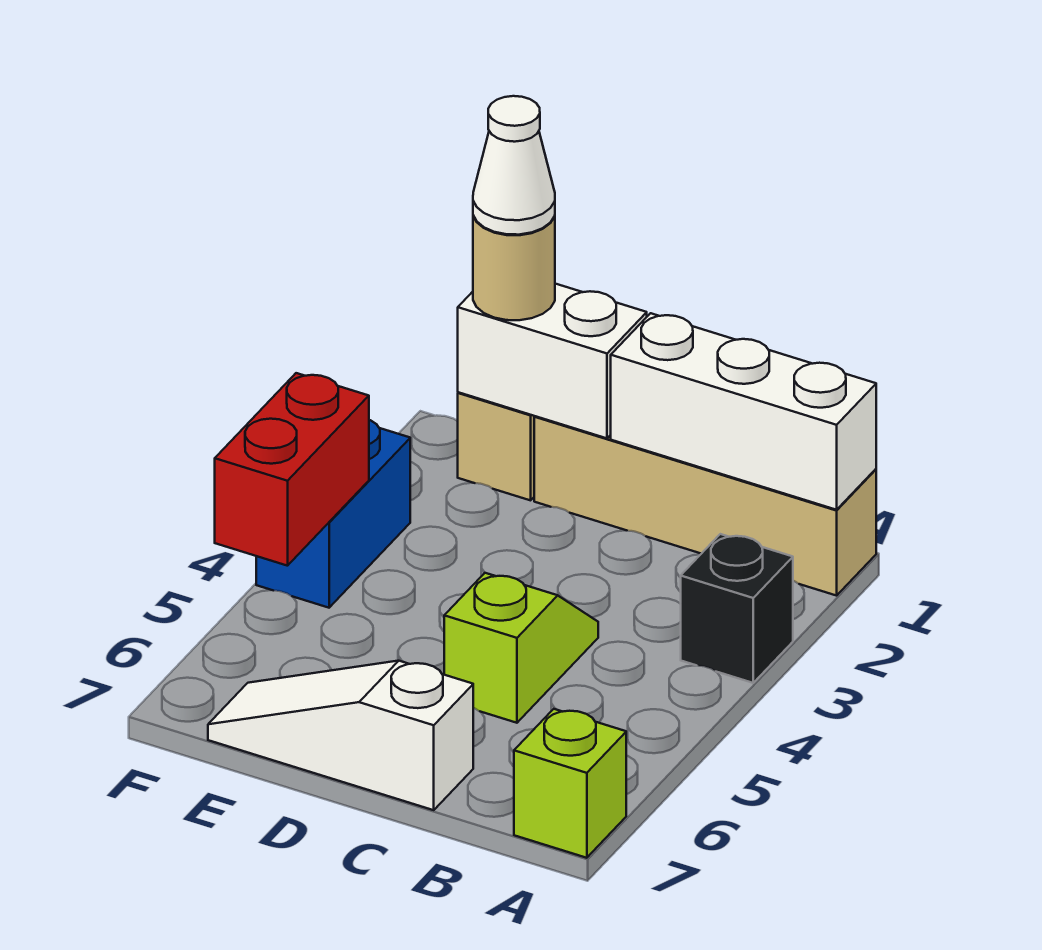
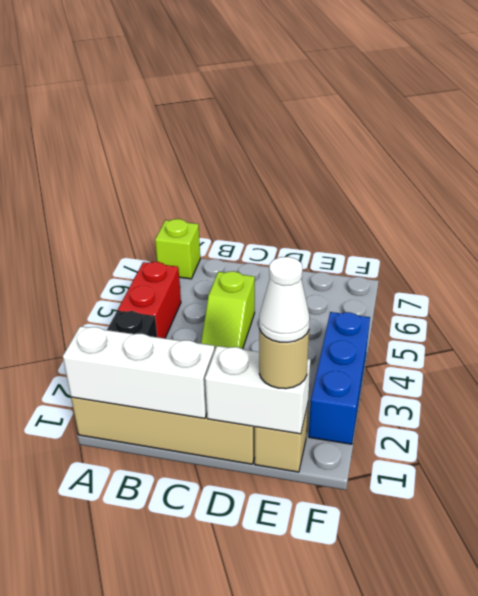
white slope C7:E7 level 1 top C -> none
blue brick F3:F4 level 1 -> blue brick F2:F4 level 1
red brick F4:F5 level 2 -> red brick A4:A5 level 1

